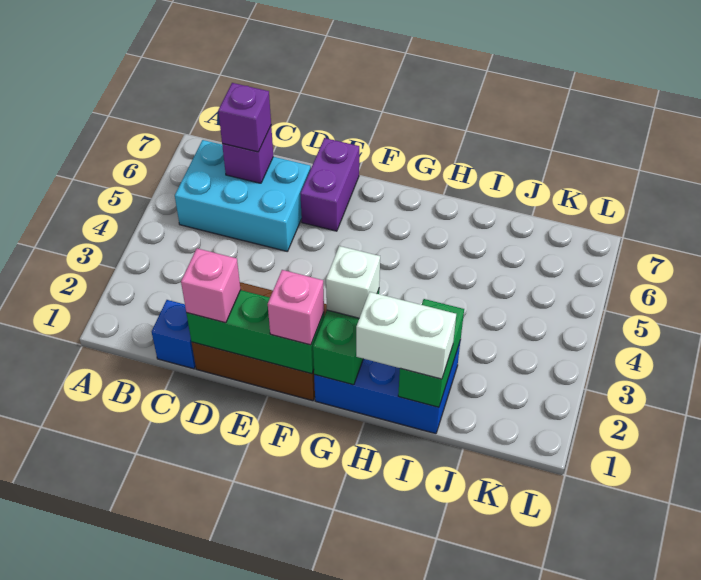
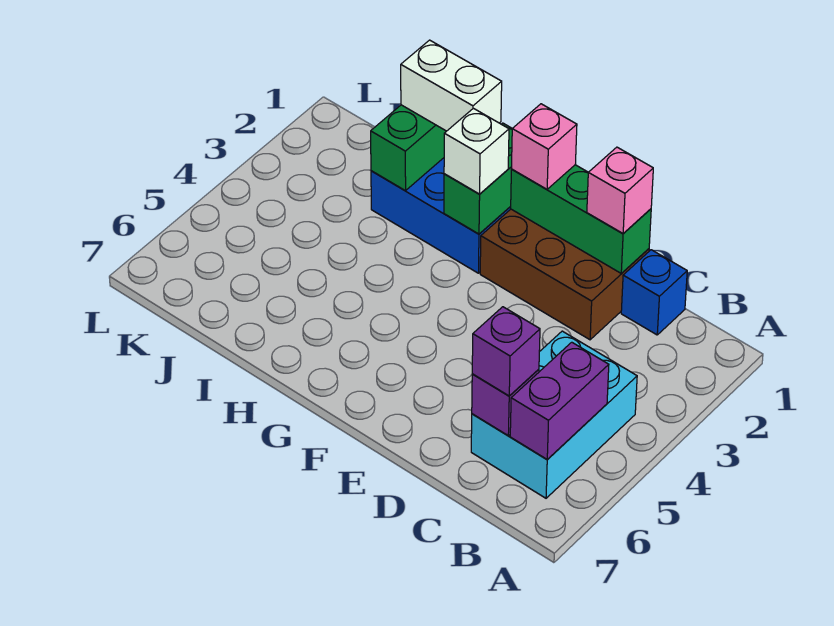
cyan brick B5:D6 level 1 -> cyan brick B4:C6 level 1
purple brick E6:E7 level 1 -> purple brick B5:B6 level 2

